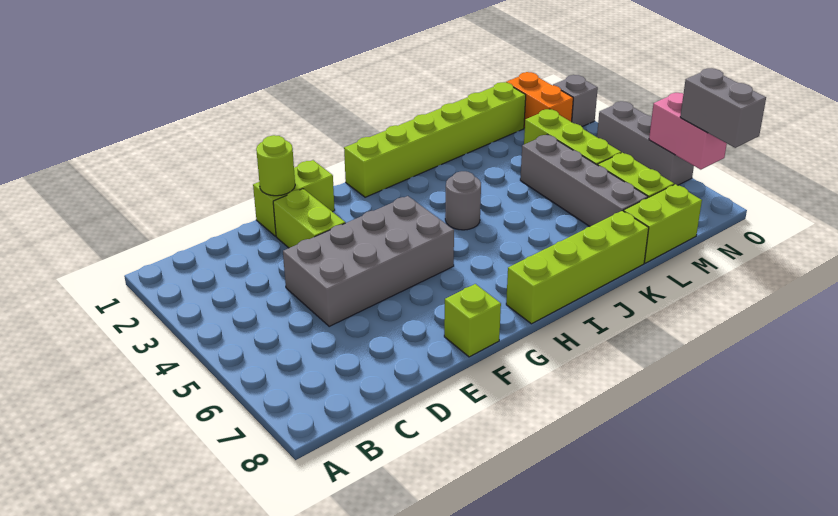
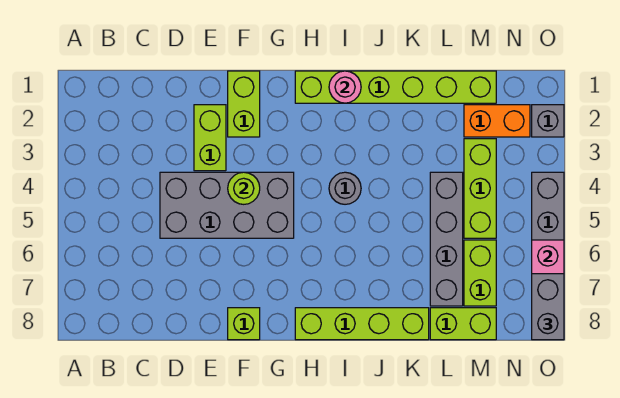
lime brick E1:F1 level 1 -> lime brick F1:F2 level 1
lime round brick E1 level 2 -> lime round brick F4 level 2
none -> pink round brick I1 level 2
orange brick N1:N2 level 1 -> orange brick M2:N2 level 1

